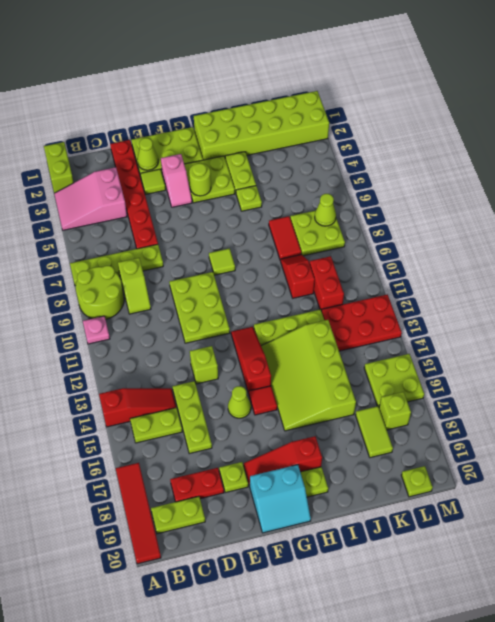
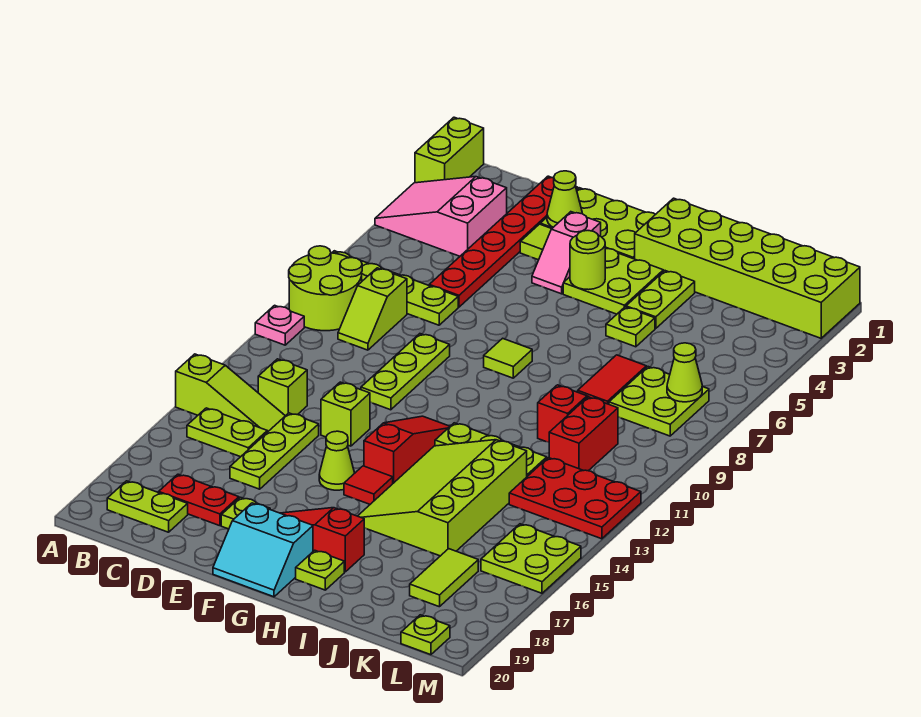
red slope A14:C14 level 1 top A -> lime slope A14:C14 level 1 top A
red tile A17:A20 level 1 -> none
lime plate E9:F11 level 1 -> lime plate E9:E11 level 1
lime brick L17 level 1 -> lime brick C13 level 1

